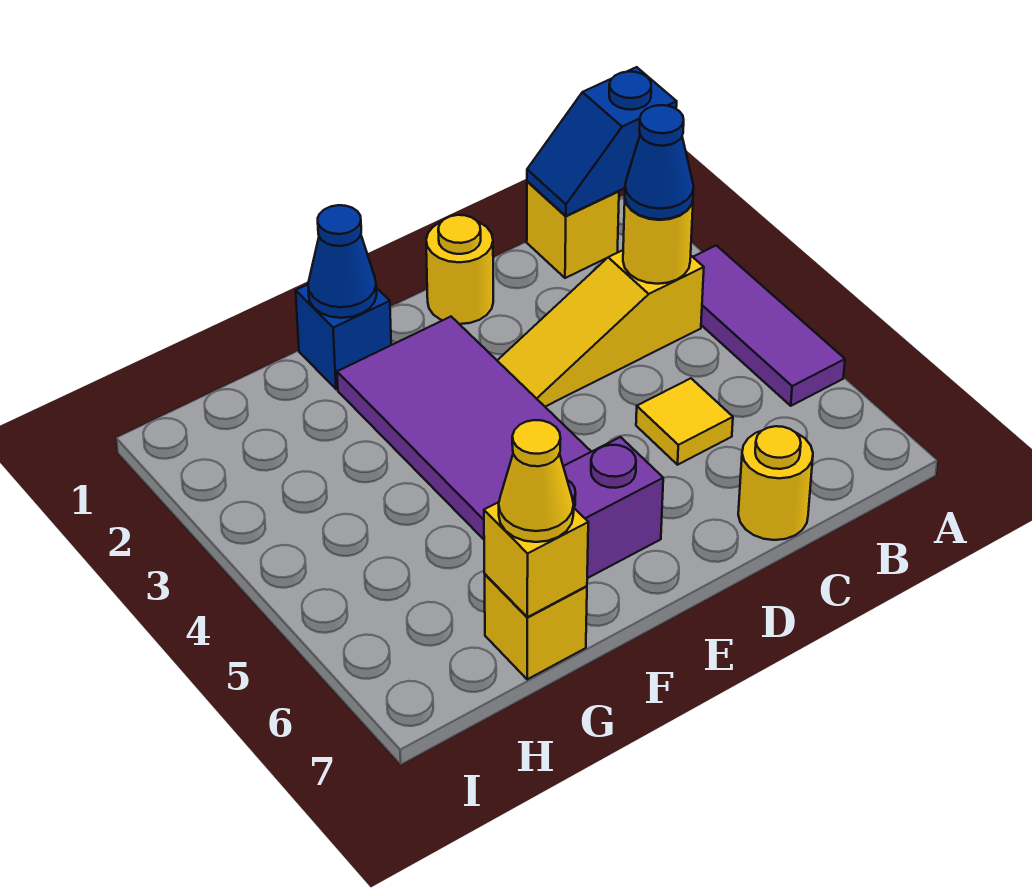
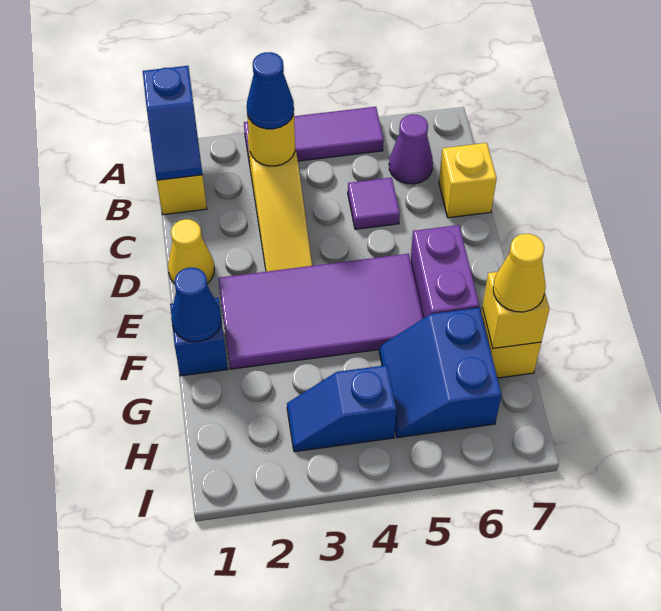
none -> purple cone B6 level 1
yellow tile C5 level 1 -> purple tile C5 level 1
yellow round brick C7 level 1 -> yellow brick C7 level 1
yellow round brick D1 level 1 -> yellow cone D1 level 1
none -> blue slope G5:H6 level 1 top 6
none -> blue slope H3:H4 level 1 top 4

